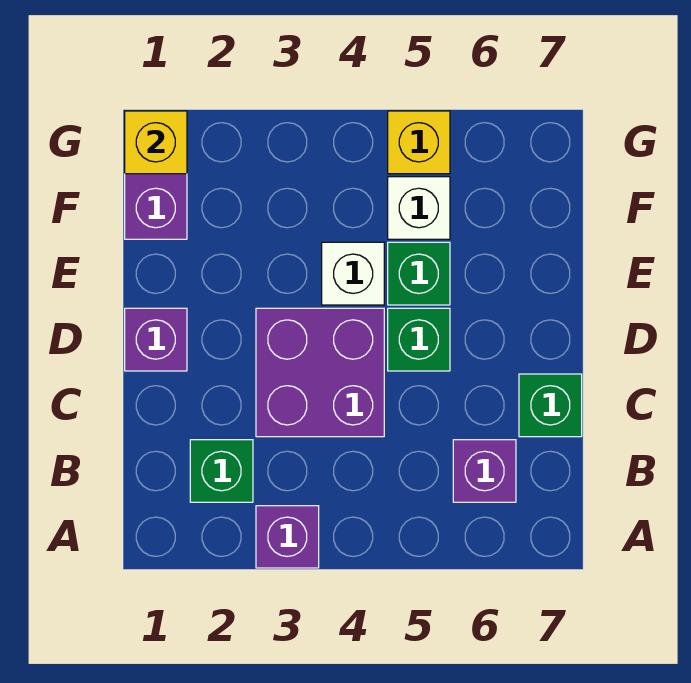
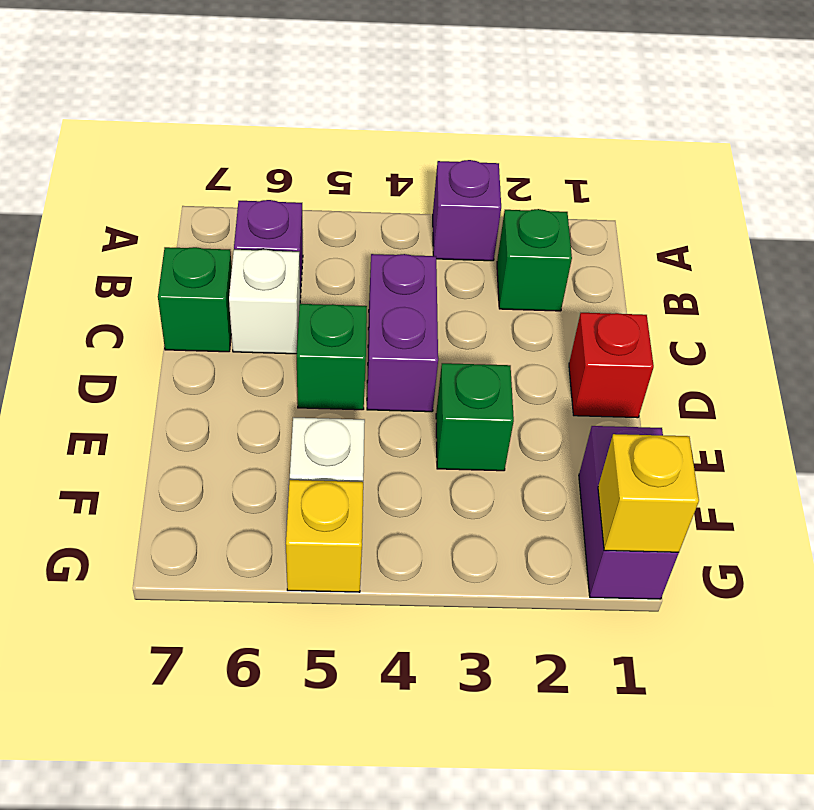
purple brick C3:D4 level 1 -> purple brick C4:D4 level 1
purple brick D1 level 1 -> red brick D1 level 1
white brick E4 level 1 -> white brick C6 level 1
green brick E5 level 1 -> green brick E3 level 1

